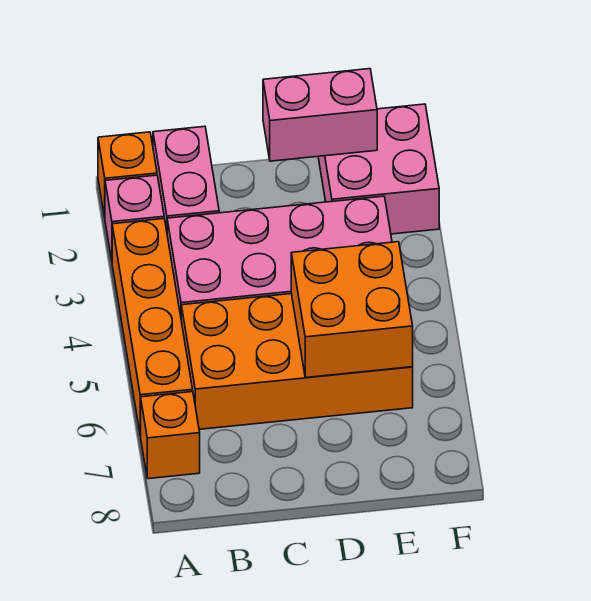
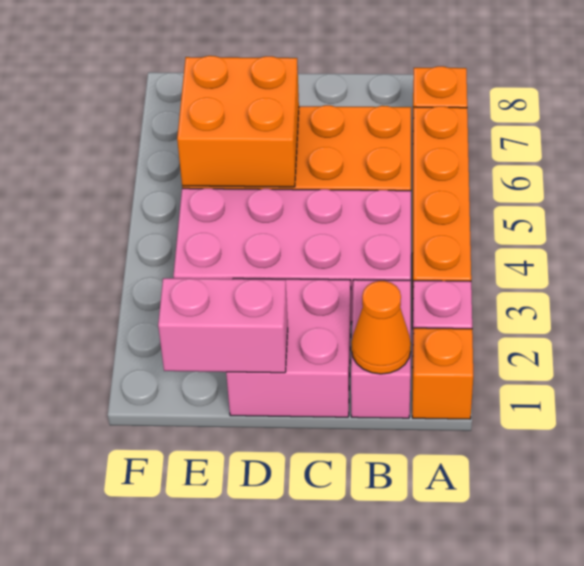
none -> orange cone B1 level 2
pink brick E1:F2 level 1 -> pink brick C1:D2 level 1

